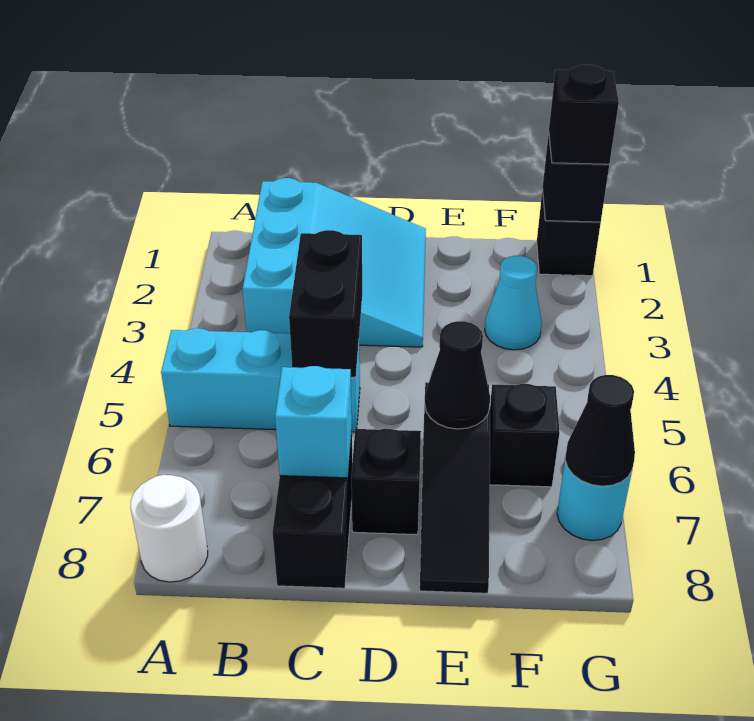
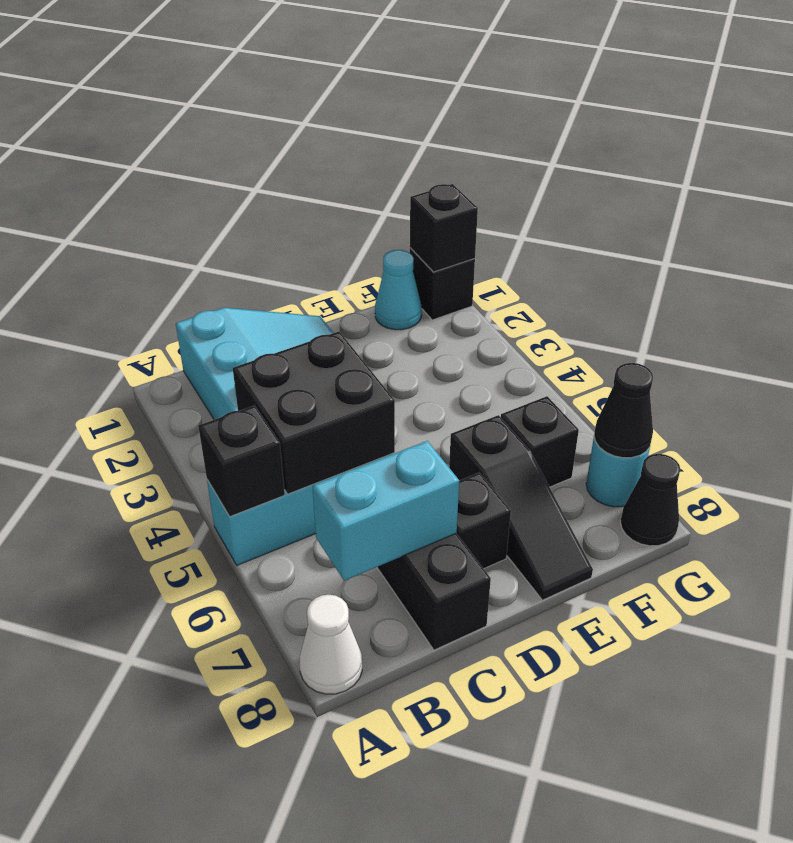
white round brick A8 level 1 -> white cone A8 level 1
black brick C4:C5 level 2 -> black brick B4:C5 level 2
cyan brick C7 level 2 -> cyan brick B7:C7 level 2
black cone E6 level 2 -> black cone G8 level 1
cyan cone F3 level 1 -> cyan cone F1 level 1
black brick G1 level 3 -> black brick A5 level 2

